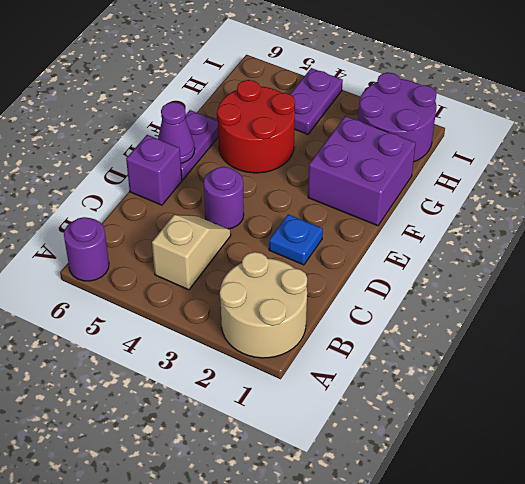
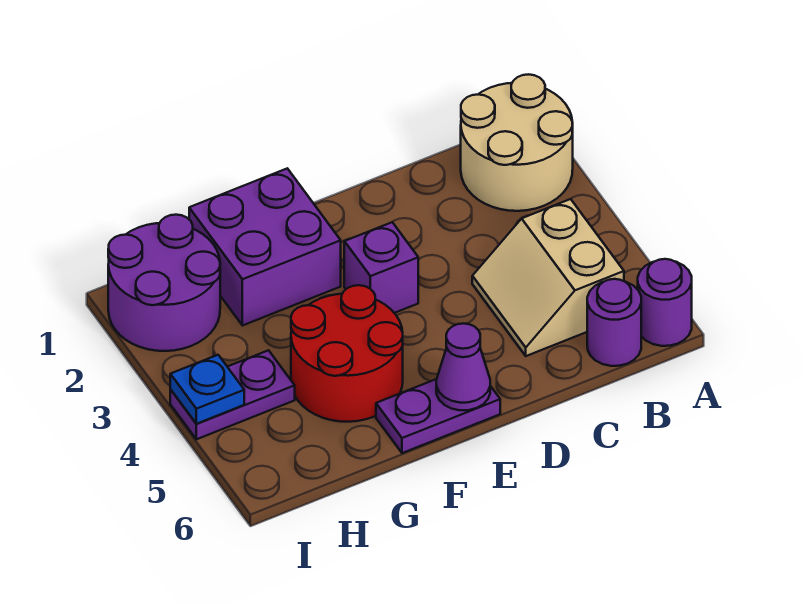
tan slope B4:C4 level 1 top B -> tan slope B4:C5 level 1 top B
blue plate D2 level 1 -> blue plate I4 level 2
purple round brick D4 level 1 -> purple round brick B6 level 1
purple brick D6 level 1 -> purple brick E3 level 1

